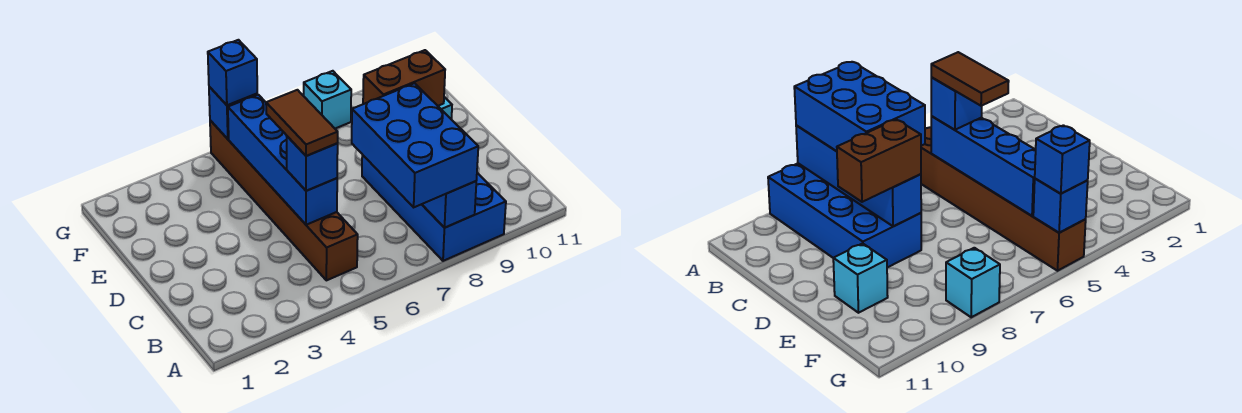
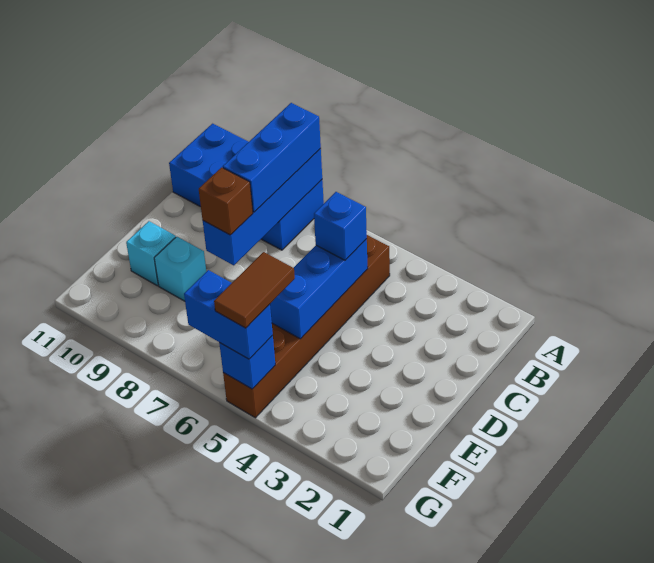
blue brick A7:C8 level 3 -> blue brick A8:C8 level 3
blue brick A8:D9 level 1 -> blue brick A8:B11 level 1
blue brick C5:F5 level 2 -> blue brick C5:E5 level 2
brown tile C5:D5 level 4 -> brown tile F5:G5 level 4
brown brick D8:D9 level 3 -> brown brick D8 level 3
blue brick G5 level 3 -> blue brick G5:G6 level 3
cyan brick G8 level 1 -> cyan brick E9 level 1

